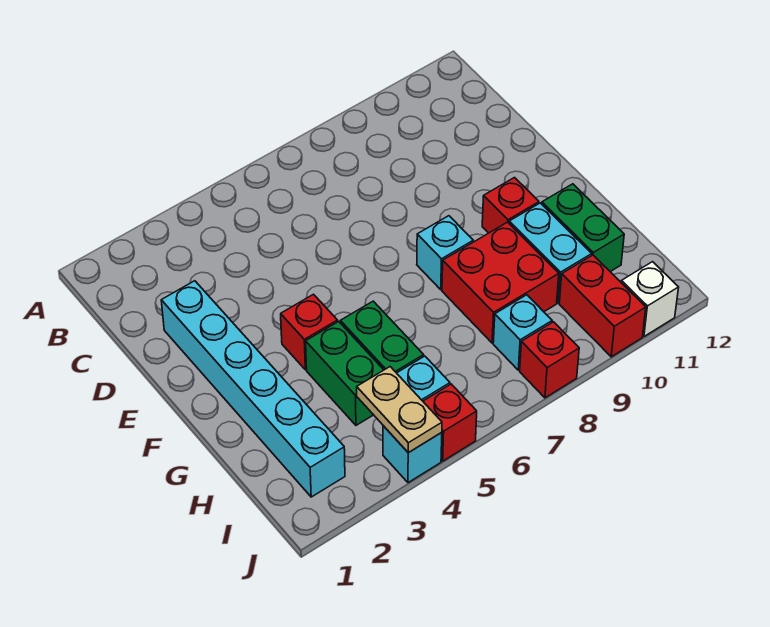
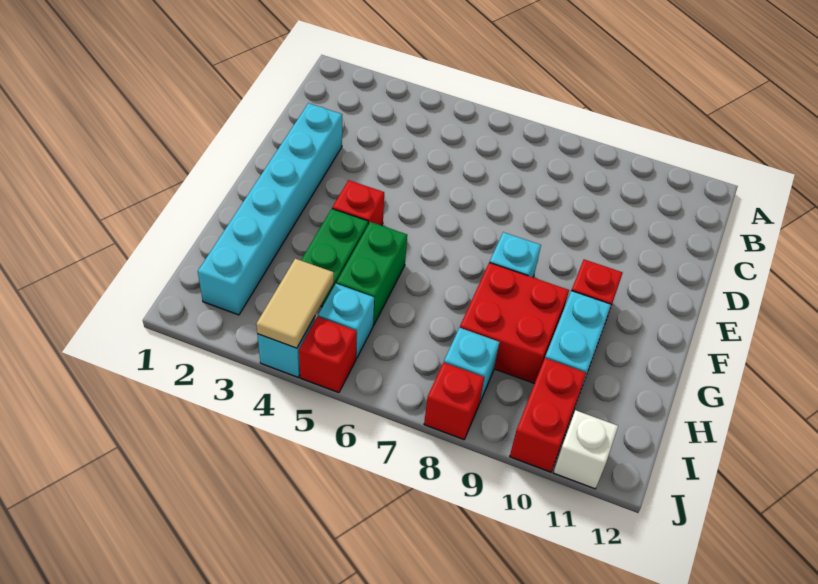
green brick G11:H11 level 1 -> none
tan plate I4:J4 level 2 -> tan tile I4:J4 level 2

